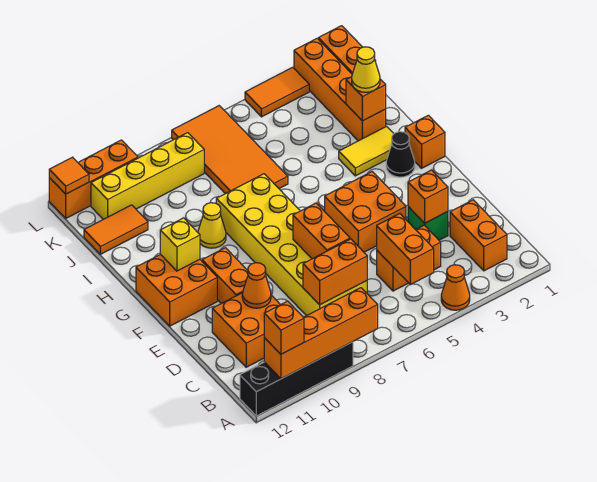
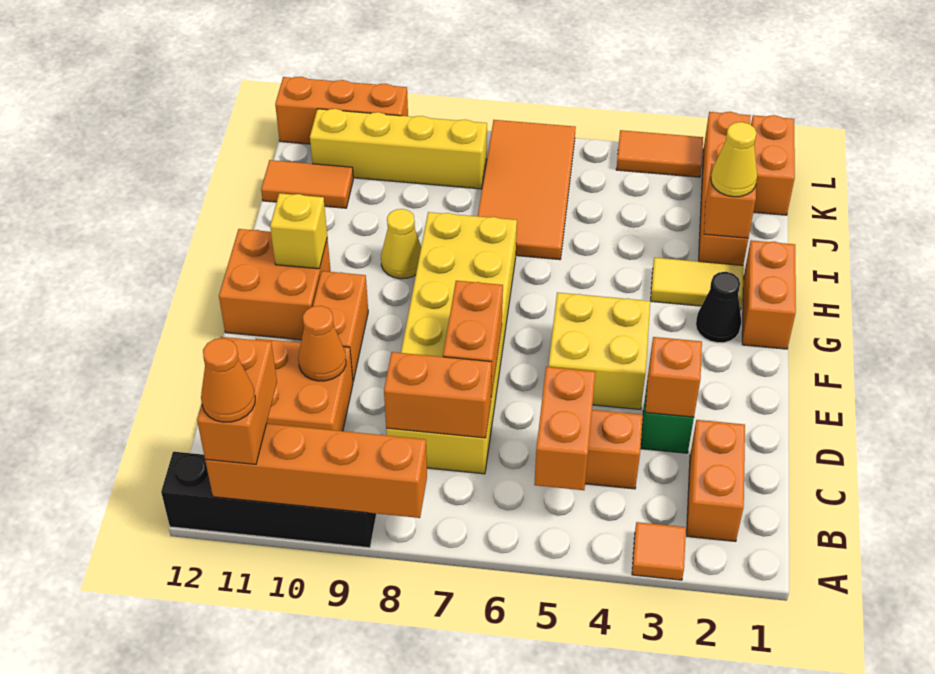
orange cone A4 level 1 -> orange cone A11 level 4
orange brick A11 level 3 -> orange brick A11:B11 level 3
orange brick E4:F5 level 1 -> yellow brick E4:F5 level 1
orange brick G1 level 1 -> orange brick G1:H1 level 1
orange tile L12 level 2 -> orange tile A3 level 1

